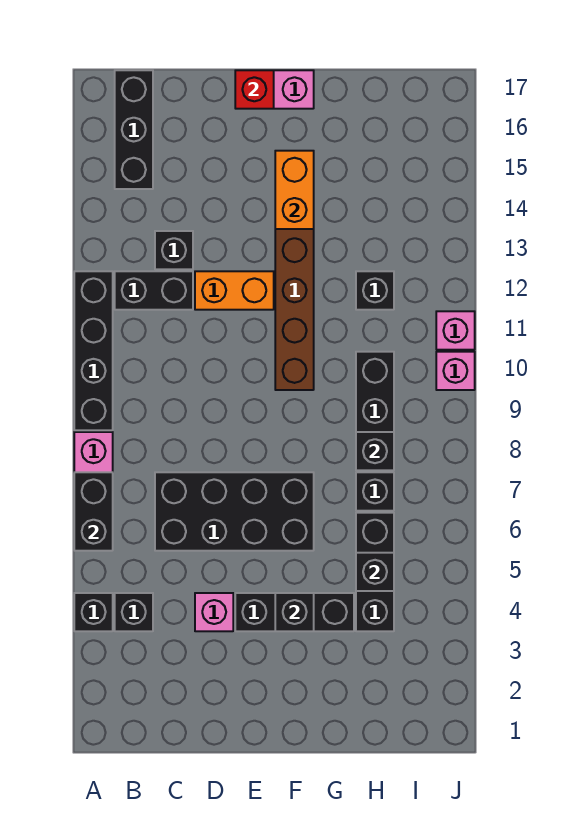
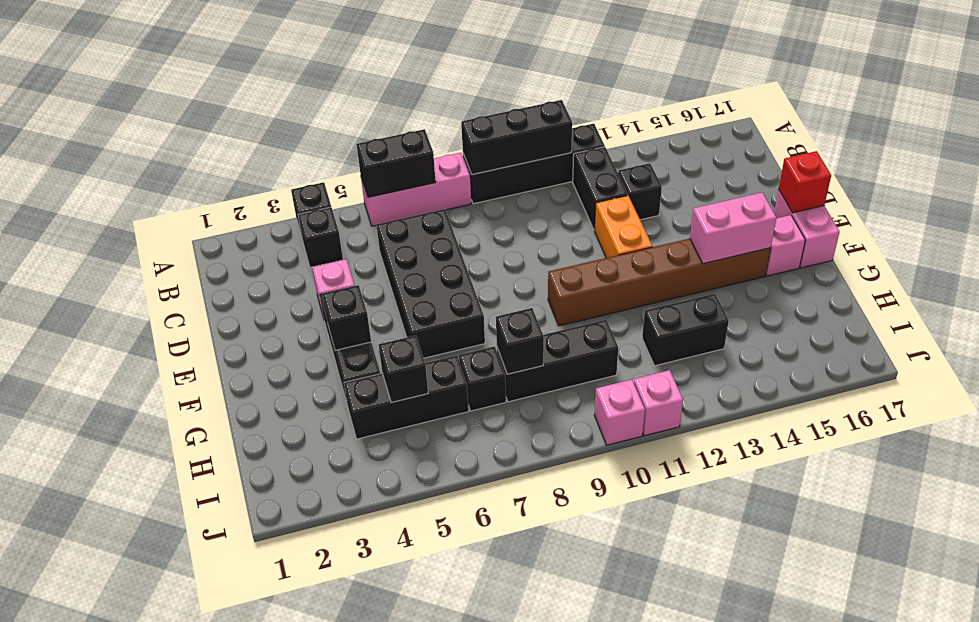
black brick B15:B17 level 1 -> black brick A9:A11 level 2
orange brick F14:F15 level 2 -> pink brick F14:F15 level 2
none -> pink brick F16 level 1
black brick H12 level 1 -> black brick H12:H13 level 1

